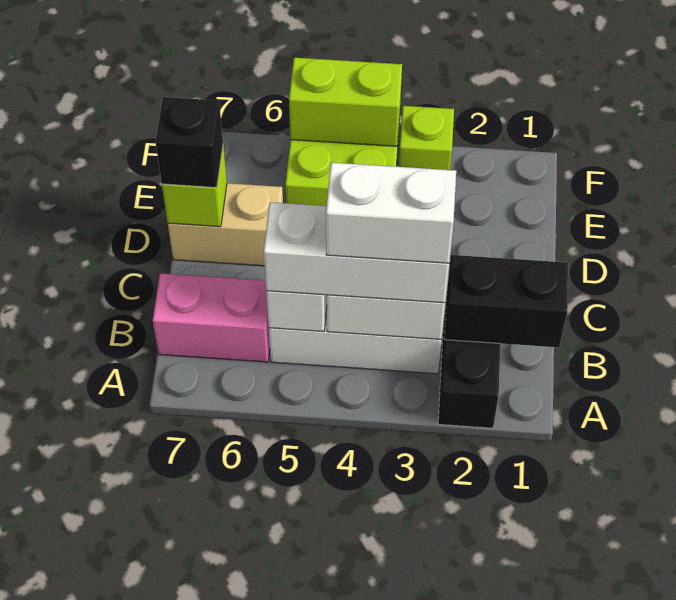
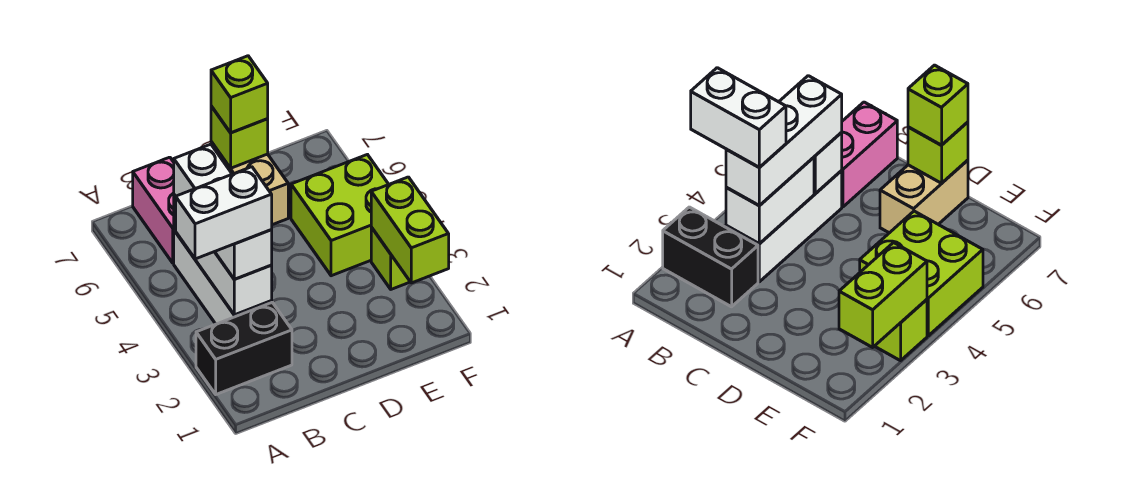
black brick B1:B2 level 2 -> none
white brick B3:B4 level 4 -> white brick A3:B3 level 4
black brick D7 level 3 -> lime brick D7 level 3
lime brick F4:F5 level 2 -> lime brick F2:F3 level 2

